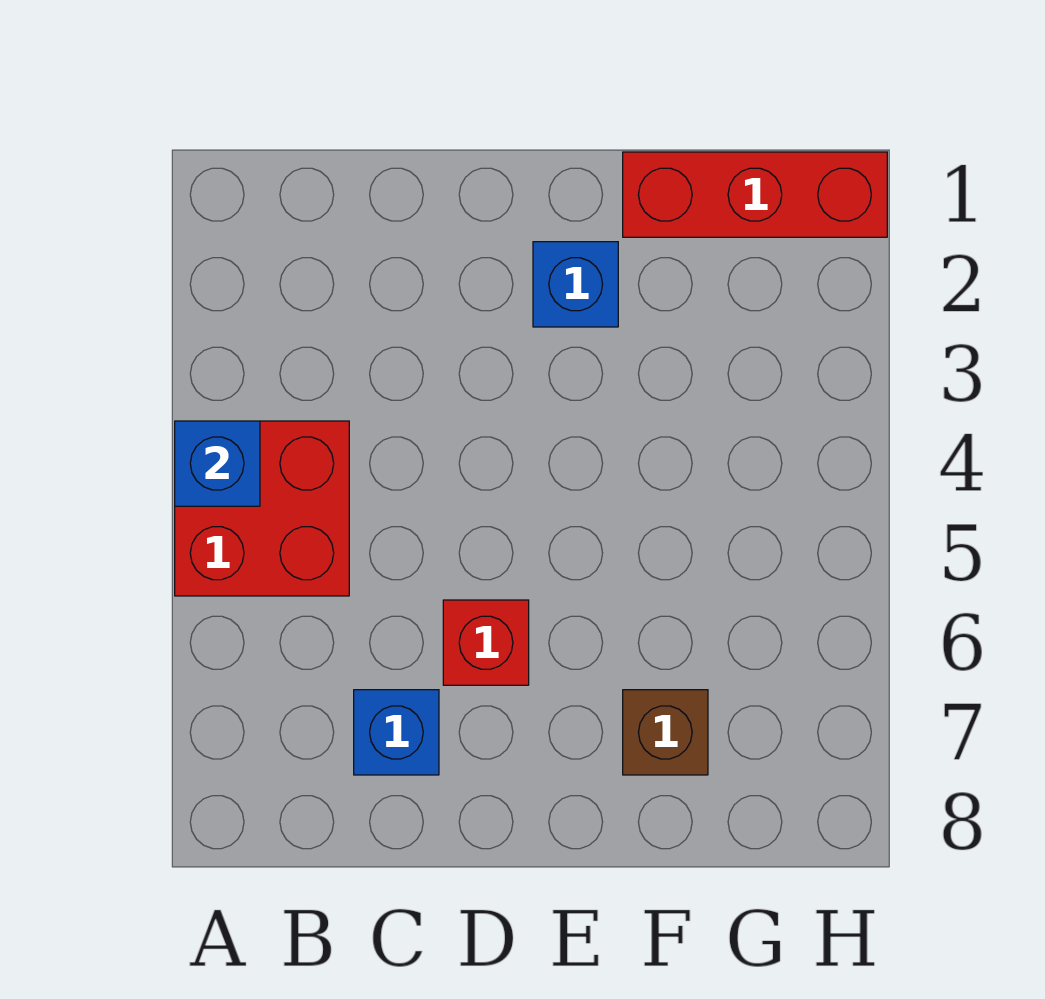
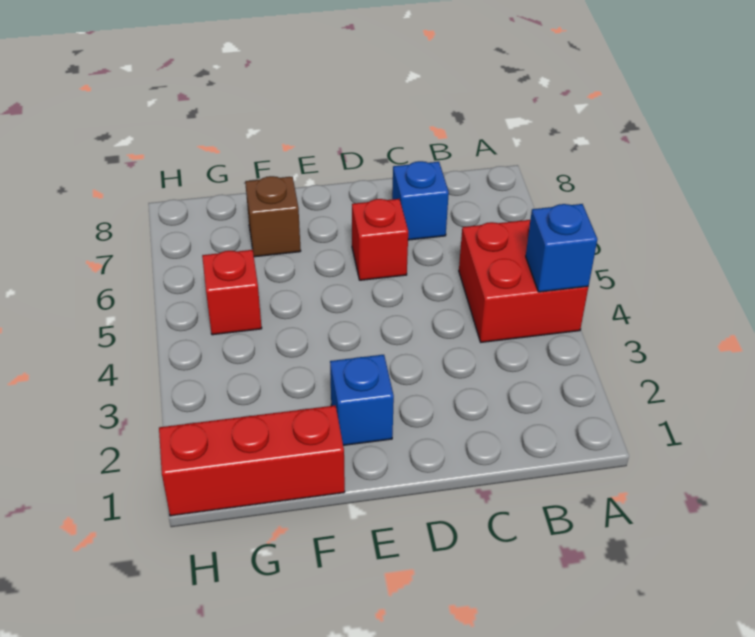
none -> red brick G5 level 1

